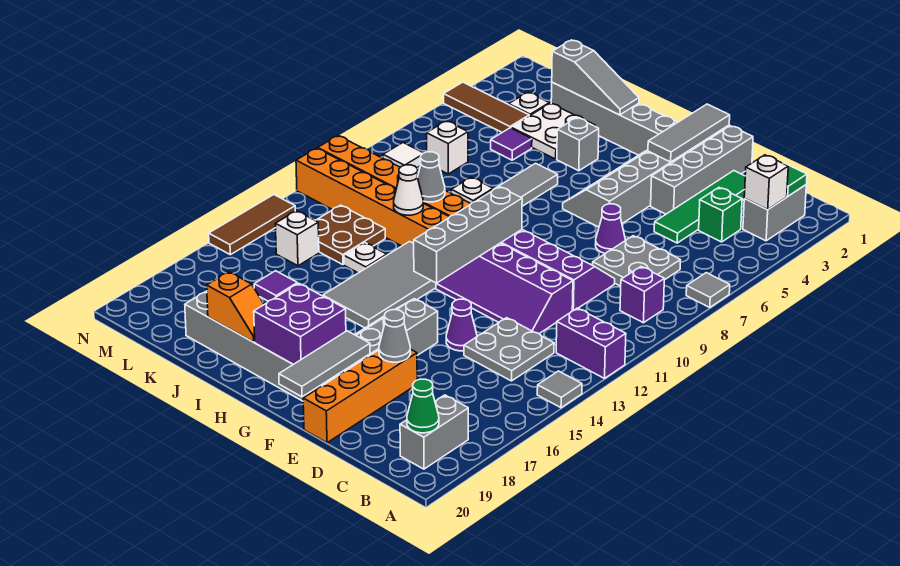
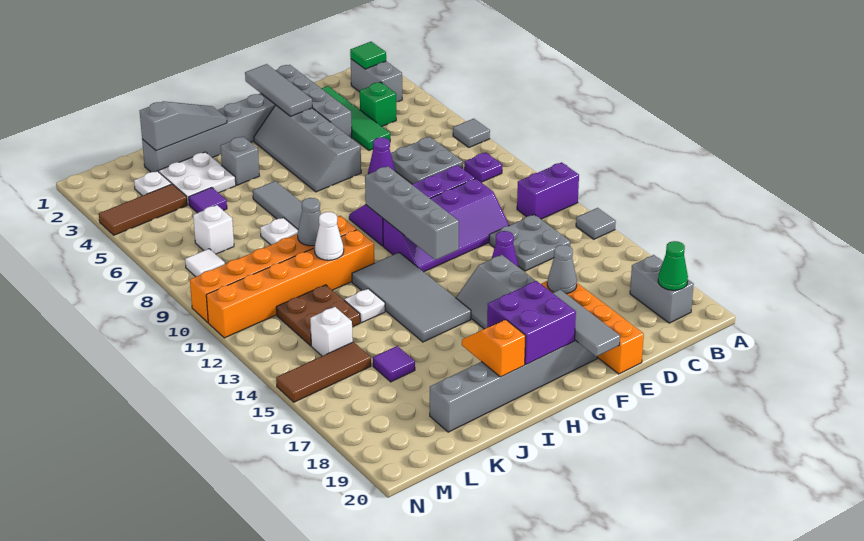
white brick B3 level 2 -> none
purple brick B9 level 1 -> purple plate B9 level 1
orange slope I19:J19 level 2 top J -> orange slope I18:I19 level 2 top 19
brown tile N13:N15 level 1 -> brown tile L15:N15 level 1

